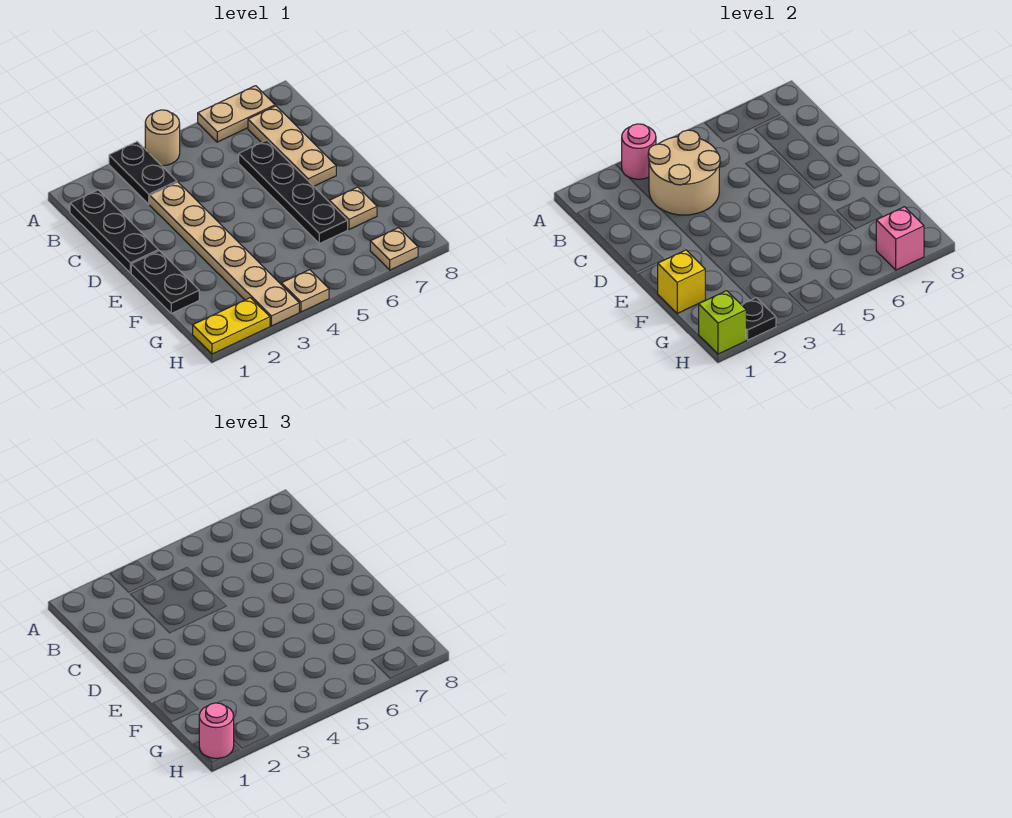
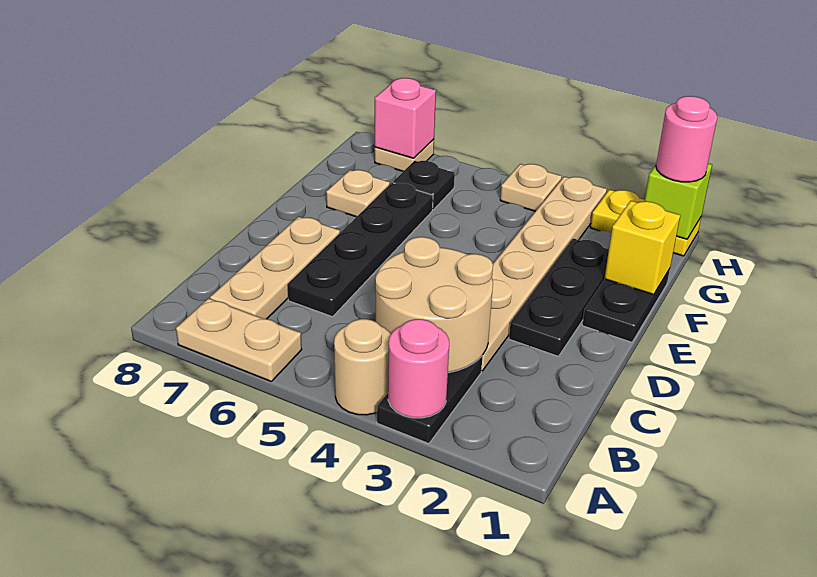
black plate B1:D1 level 1 -> black plate D2:F2 level 1
black plate H2 level 2 -> black plate G6 level 1

